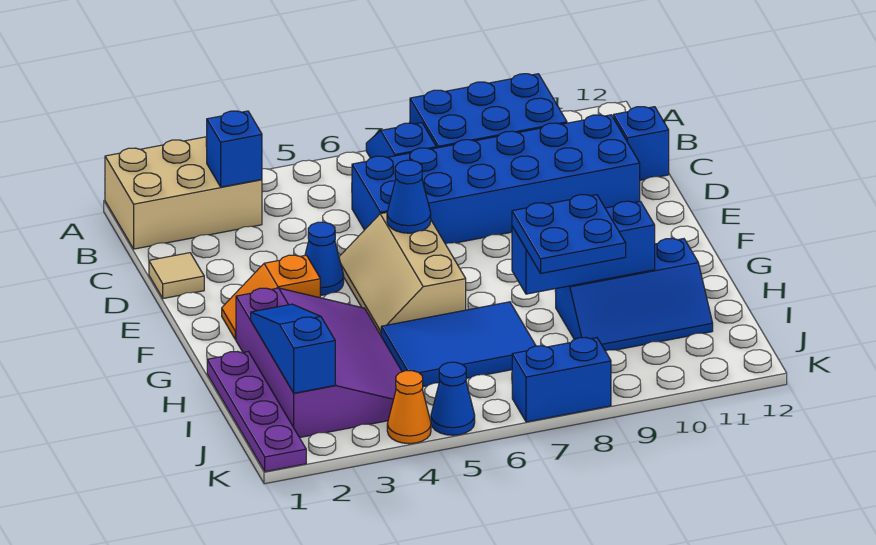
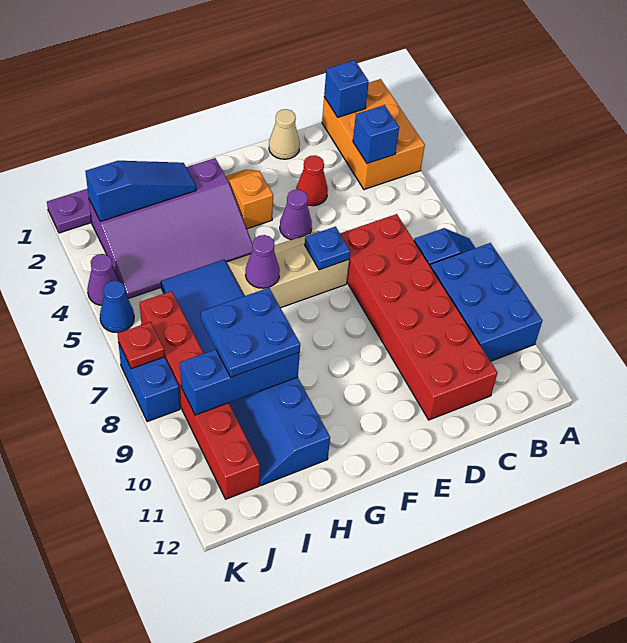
tan brick A1:B3 level 1 -> orange brick A1:B3 level 1
blue brick C6:D11 level 1 -> red brick C6:D11 level 1
blue brick C12 level 1 -> blue brick B1 level 2
tan tile D1 level 1 -> tan cone D1 level 1
none -> red cone D3 level 1
blue cone E4 level 1 -> purple cone E4 level 1
blue cone E6 level 2 -> blue plate E6 level 2
none -> purple cone G6 level 2
blue brick H8:H10 level 2 -> blue brick H9:J9 level 2
none -> red brick J6:J11 level 1
orange cone K4 level 1 -> purple cone K4 level 1
none -> red plate K7 level 2

